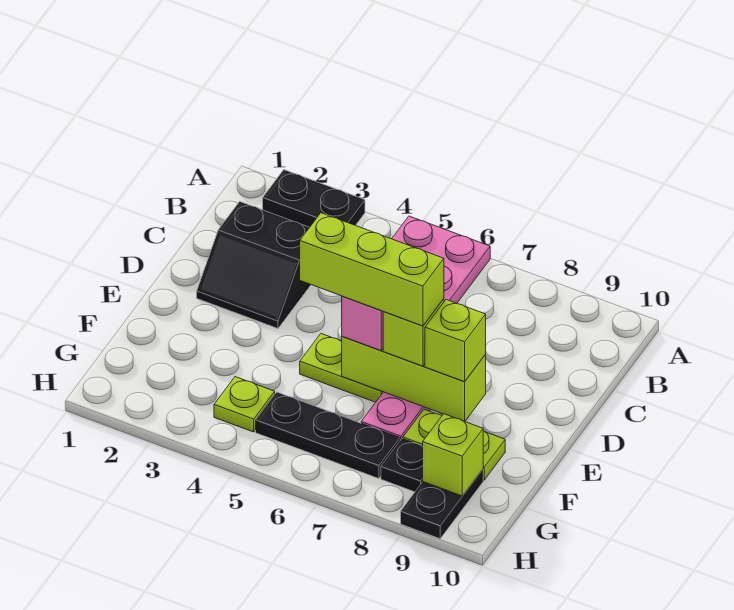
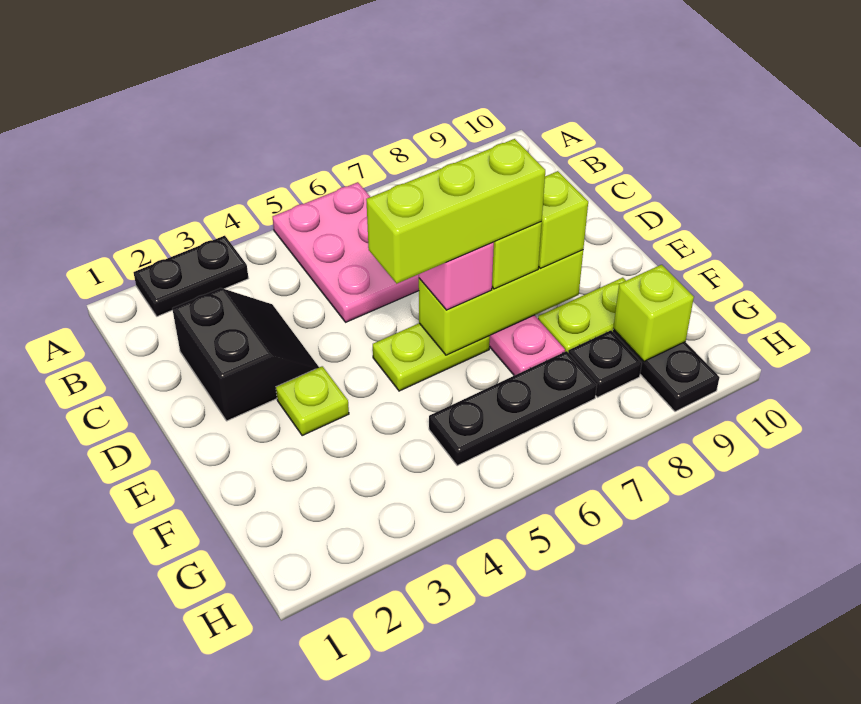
black slope C2:D3 level 1 top C -> black slope C2:D3 level 1 top 2
lime plate G4 level 1 -> lime plate E3 level 1

